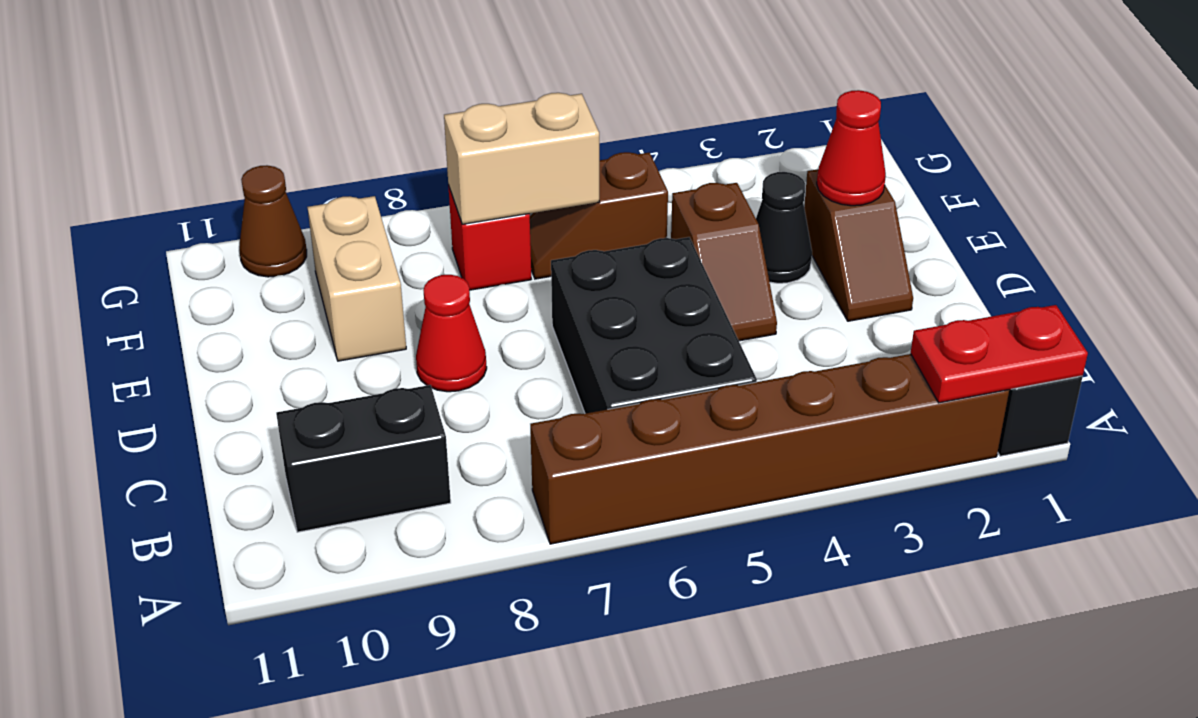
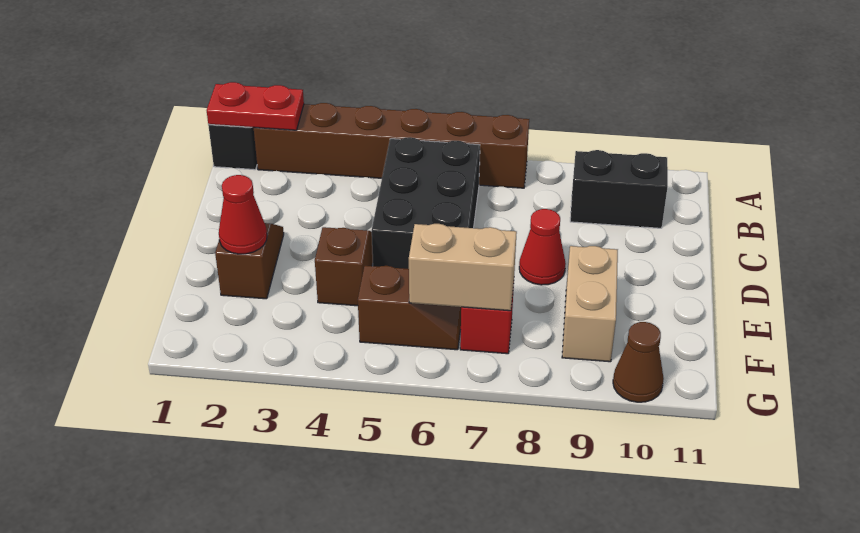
black cone E3 level 1 -> none

